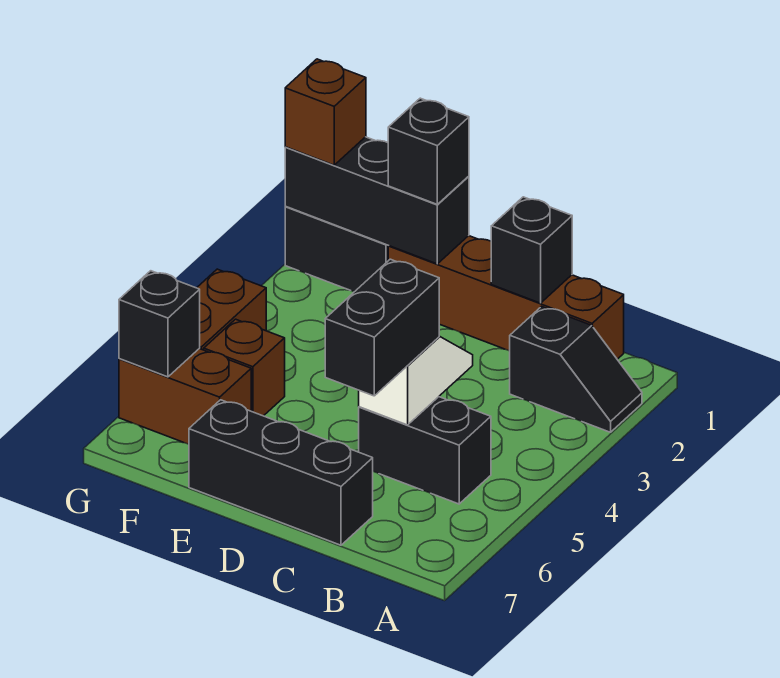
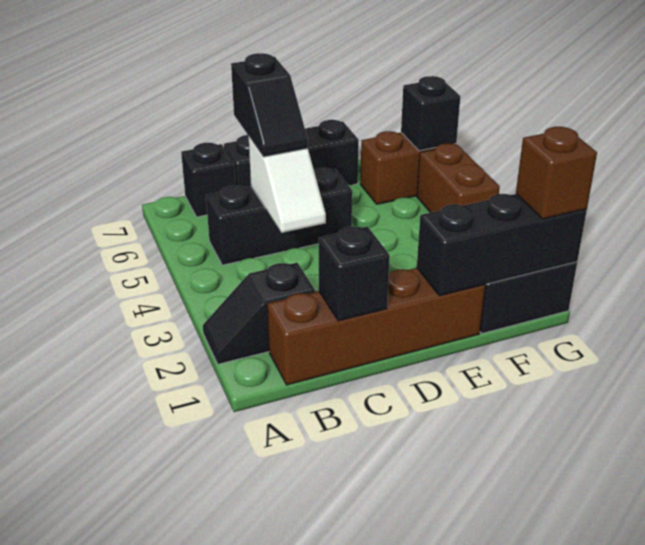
black brick B5:C5 level 1 -> black brick B5:D5 level 1
black brick C5:C6 level 3 -> black slope C5:C6 level 3 top 6
black brick E1 level 3 -> black brick B7 level 1
brown brick F5 level 1 -> none

